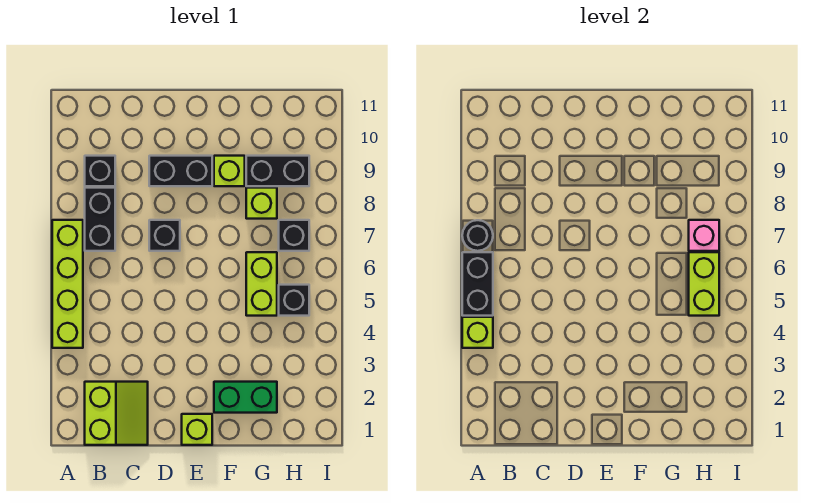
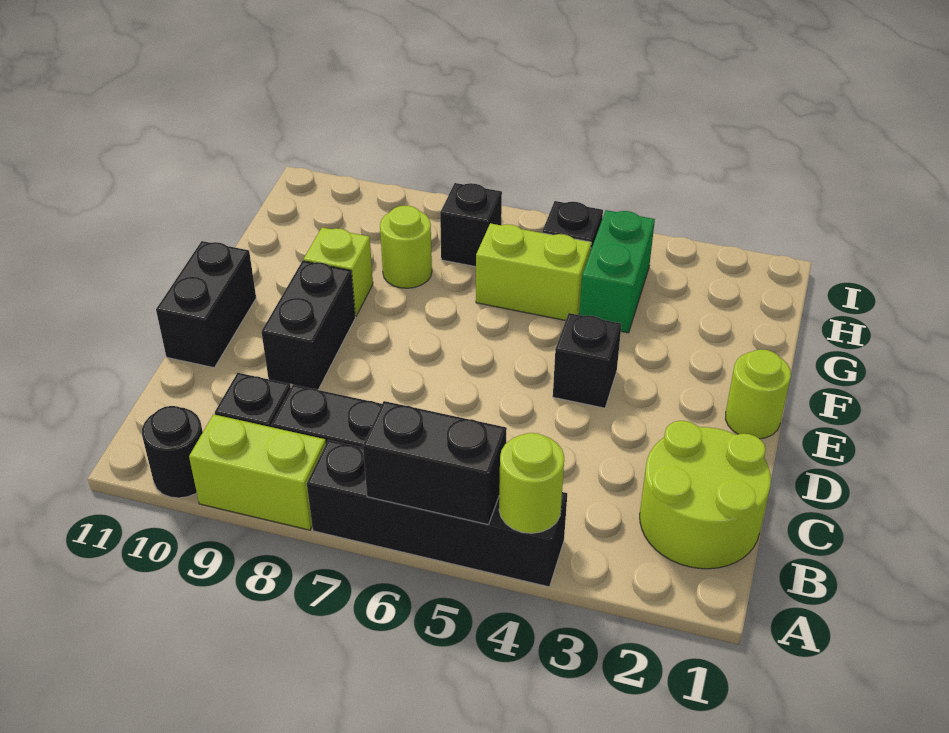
lime brick A4:A7 level 1 -> black brick A4:A7 level 1
lime brick A4 level 2 -> lime round brick A4 level 2
black round brick A7 level 2 -> black round brick A10 level 1
lime slope B1:C2 level 1 top B -> lime round brick B1:C2 level 1
black brick D7 level 1 -> black brick E4 level 1
lime brick E1 level 1 -> lime round brick E1 level 1
green brick F2:G2 level 1 -> green brick G4:H4 level 1
lime brick G8 level 1 -> lime round brick G8 level 1
black brick G9:H9 level 1 -> black brick D11:E11 level 1
lime brick H5:H6 level 2 -> lime brick A8:A9 level 1
pink brick H7 level 2 -> none

